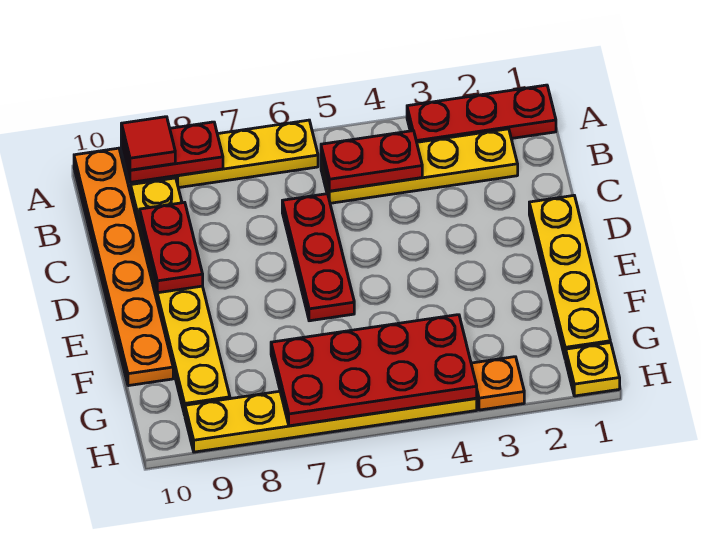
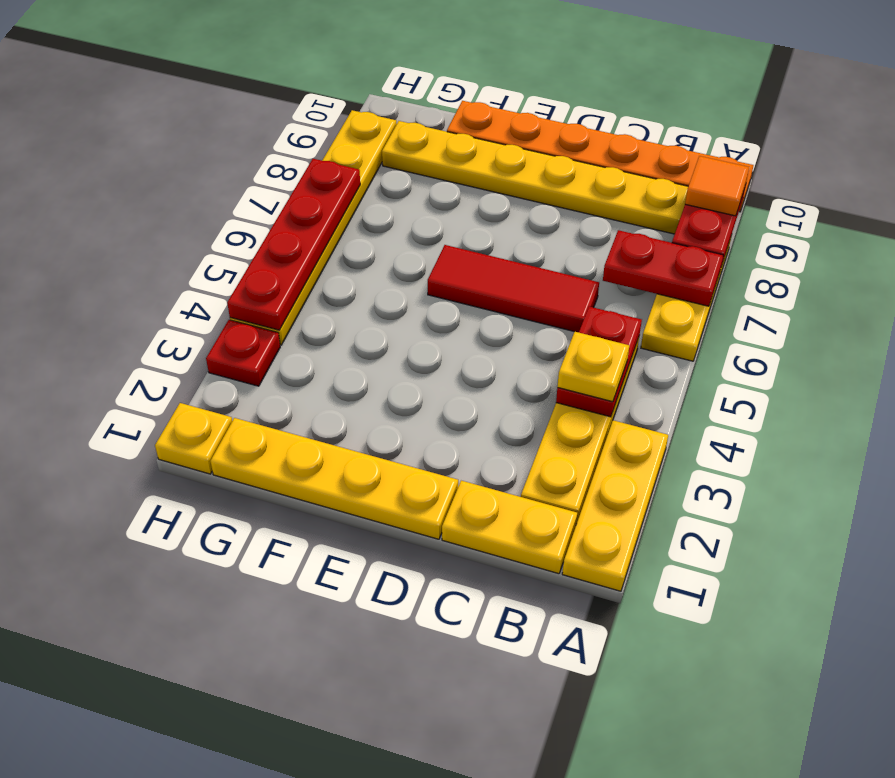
red plate A1:A3 level 1 -> yellow plate A1:A3 level 1
red tile A9 level 3 -> orange tile A9 level 3
none -> yellow plate B1:C1 level 1
none -> yellow plate B4 level 3
red plate C6:E6 level 1 -> red tile C6:E6 level 1
red plate C9:D9 level 2 -> red plate A7:B7 level 2
red plate G4:H7 level 2 -> red plate H4:H7 level 2
orange plate H3 level 1 -> red plate H3 level 1

